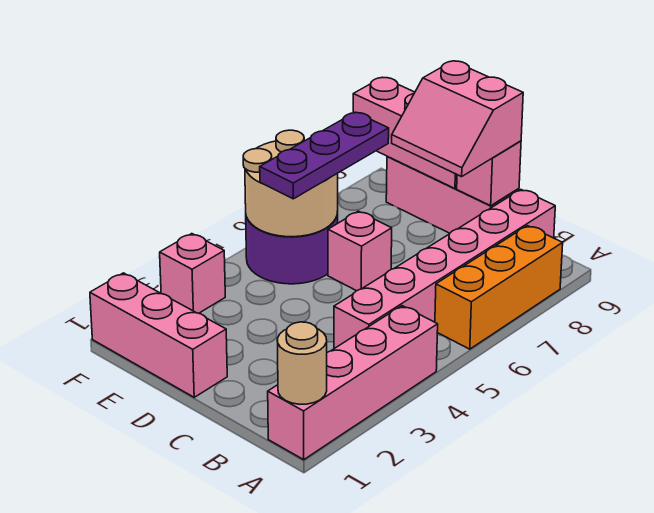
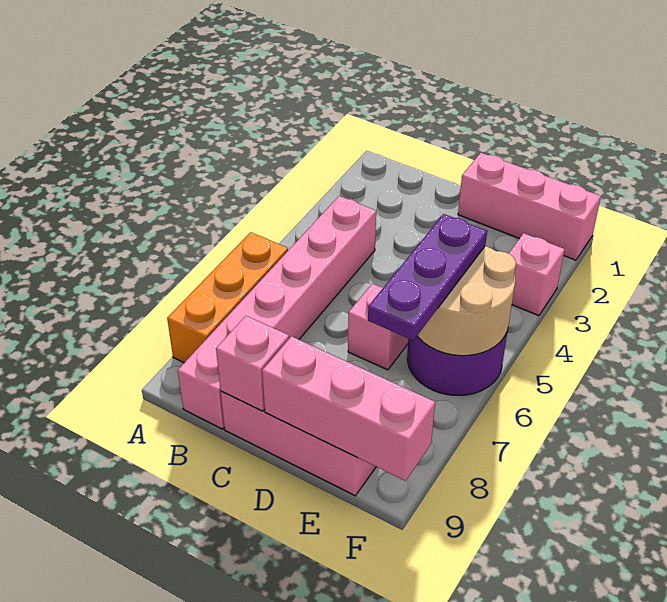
pink brick A1:A4 level 1 -> none
tan round brick A1 level 2 -> none
pink slope C8:D9 level 3 top 9 -> none

